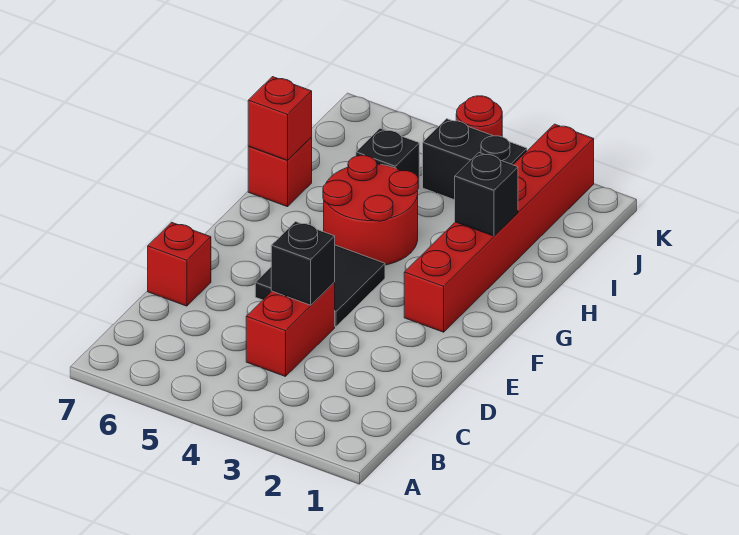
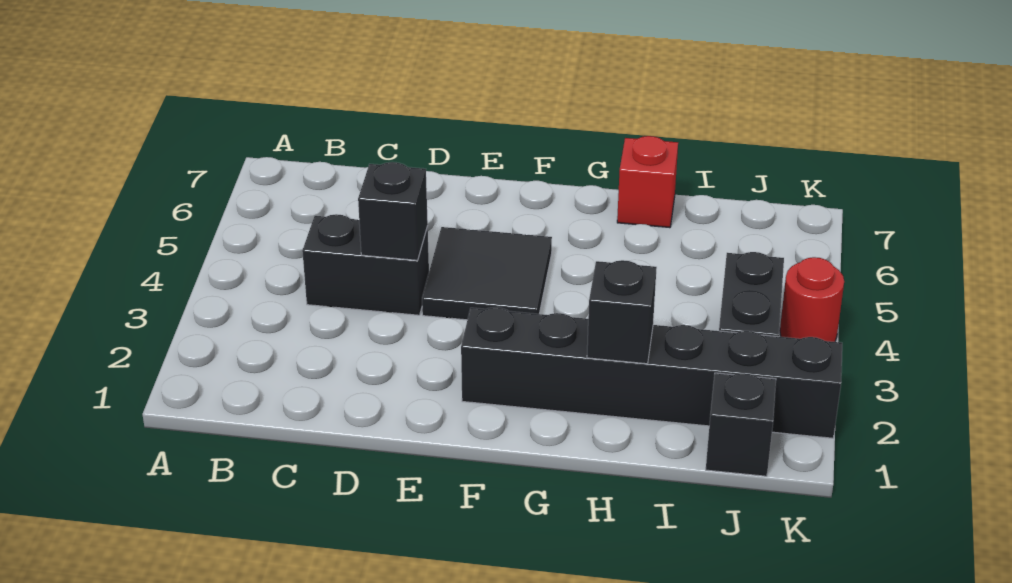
red brick C4:D4 level 1 -> black brick C4:D4 level 1
red brick D7 level 1 -> none
red brick F2:K2 level 1 -> black brick F2:K2 level 1
red round brick G4:H5 level 1 -> none
red brick H7 level 2 -> none
black brick I5 level 1 -> black brick J1 level 1

